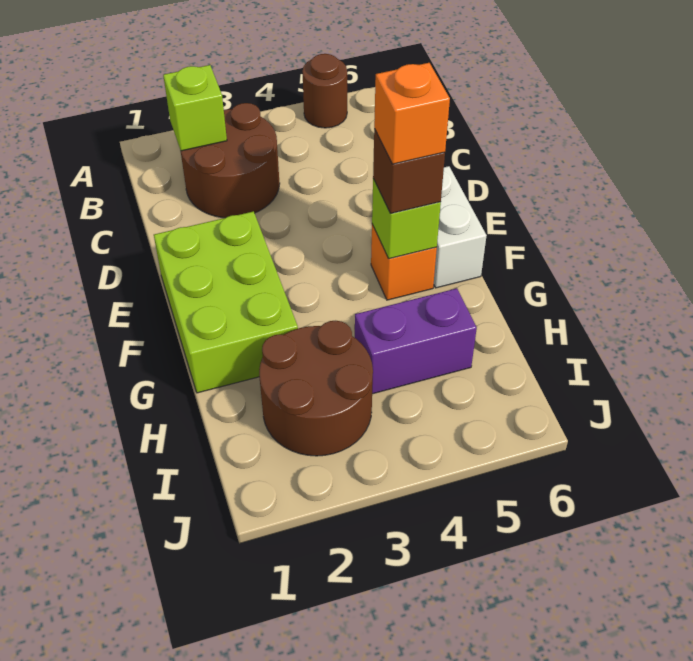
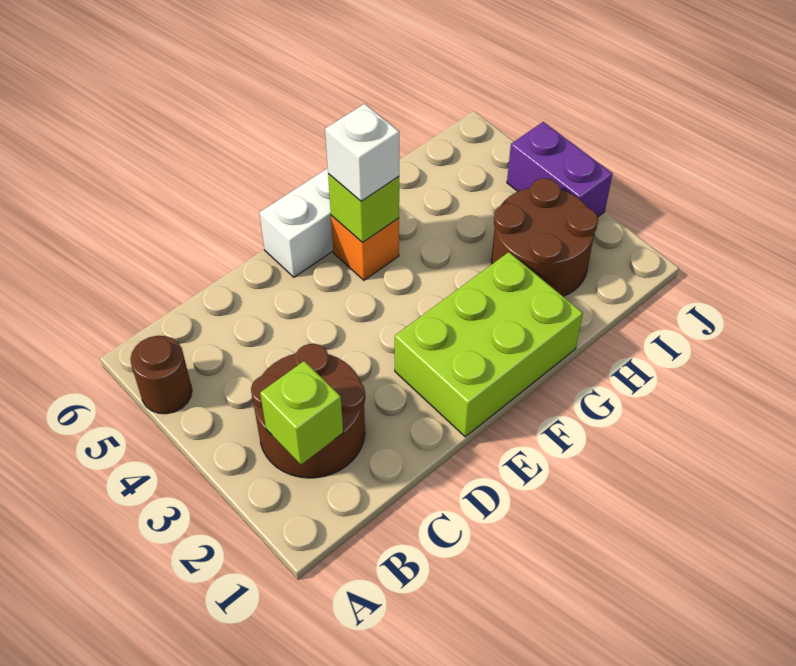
brown brick F5 level 3 -> white brick F5 level 3
orange brick F5 level 4 -> none
purple brick H4:H5 level 1 -> purple brick J3:J4 level 1

